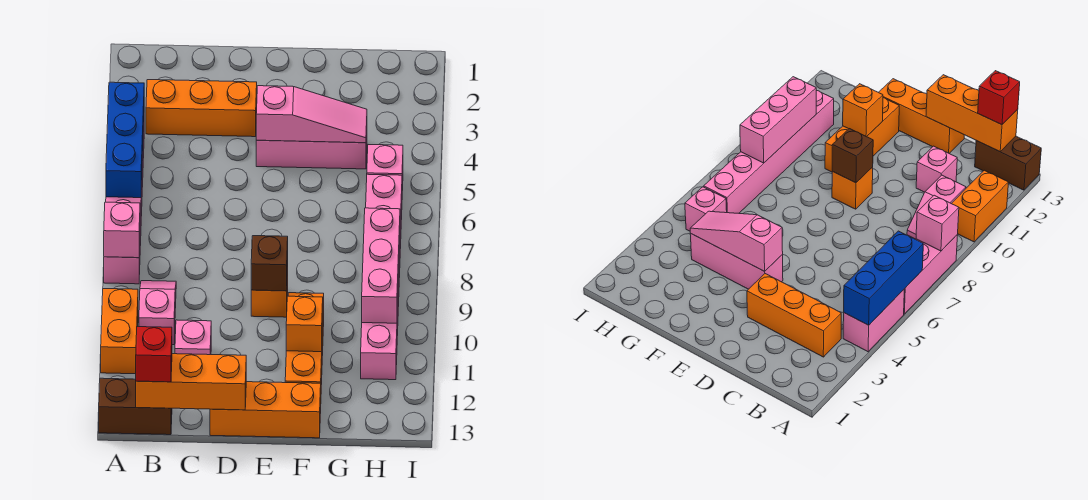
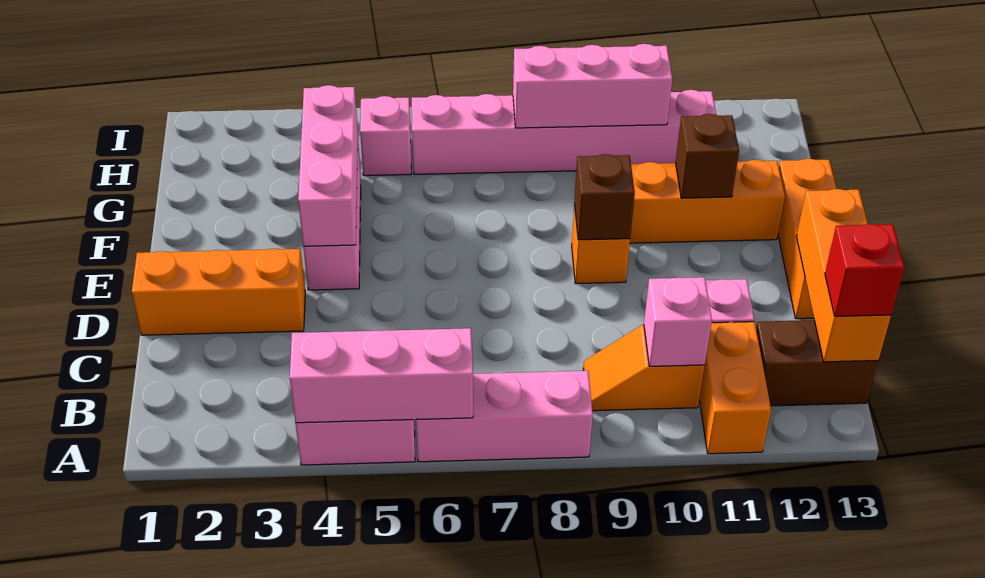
blue brick A4:A6 level 2 -> pink brick A4:A6 level 2
pink brick A8 level 2 -> pink brick B10 level 2
orange brick A10:A11 level 1 -> orange brick A11:B11 level 1
brown brick A13:B13 level 1 -> brown brick B12:B13 level 1
orange brick B3:D3 level 1 -> orange brick D1:D3 level 1
pink slope B9:B10 level 1 top 10 -> orange slope B9:B10 level 1 top 10
pink slope E4:G4 level 2 top E -> pink brick E4:G4 level 2
orange brick F11 level 2 -> brown brick F11 level 2

